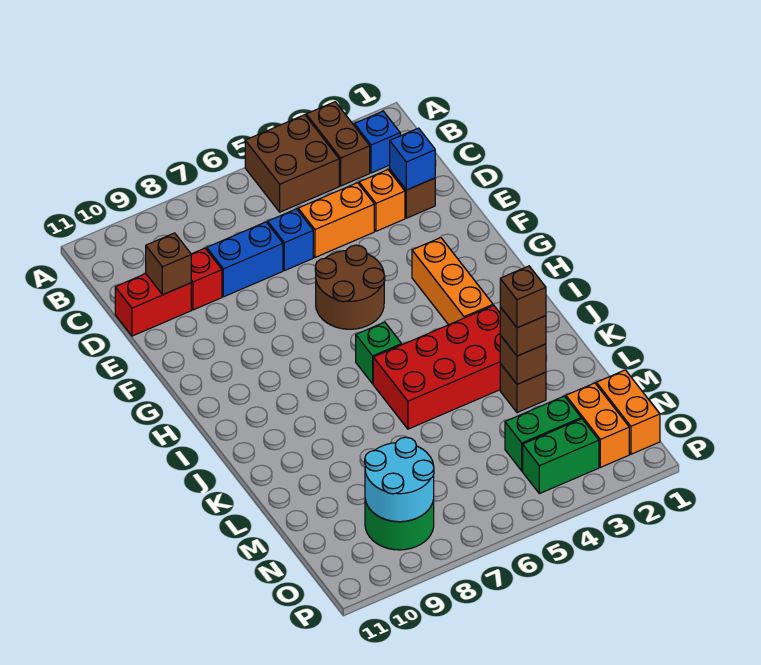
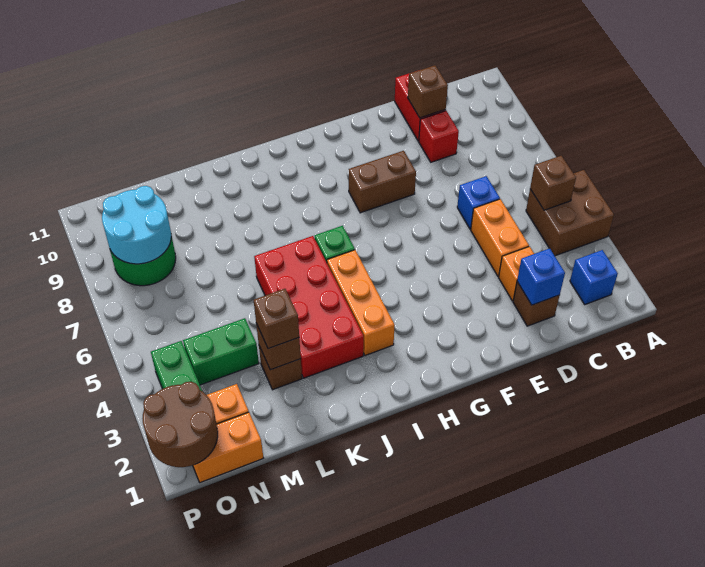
brown brick A3:B3 level 1 -> brown brick F8:G8 level 1
blue brick D7:D8 level 1 -> none
brown round brick F5:G6 level 1 -> brown round brick O1:P2 level 2
orange brick G3:I3 level 1 -> orange brick I3:I5 level 1
brown brick L3 level 4 -> brown brick B5 level 2
green brick N3:N4 level 1 -> green brick M4:N4 level 1

